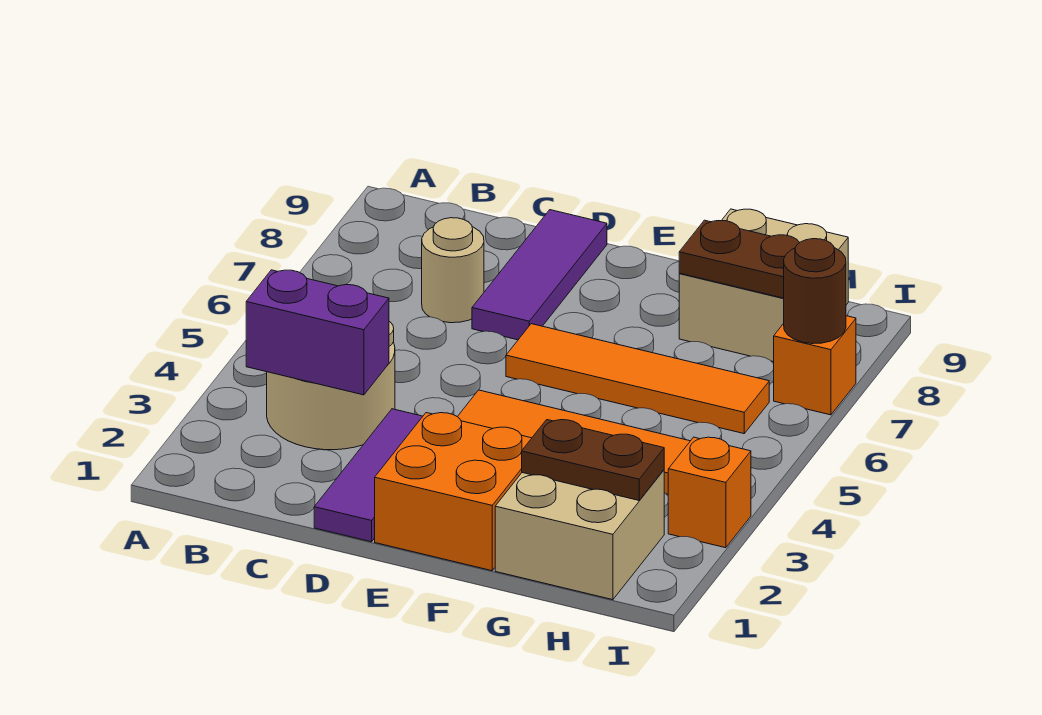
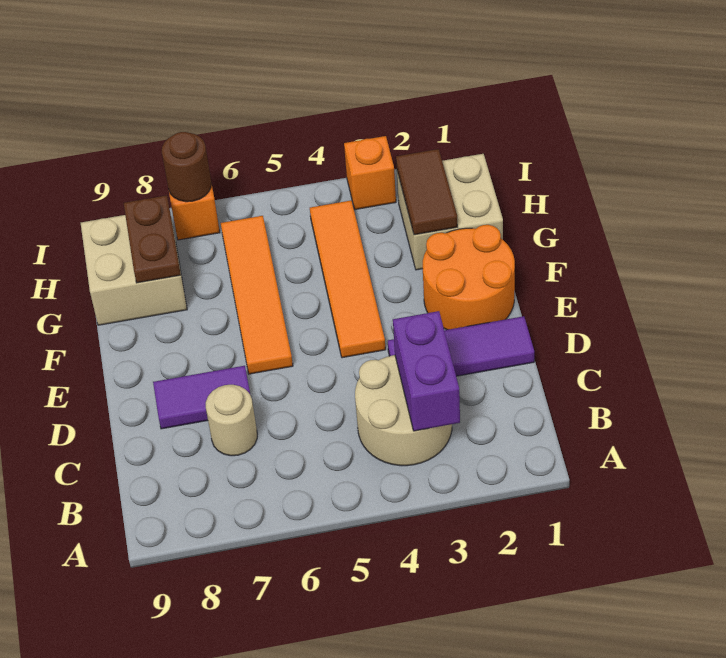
purple tile D7:D9 level 1 -> purple tile D7:D8 level 1
orange brick E1:F2 level 1 -> orange round brick E1:F2 level 1
brown plate G2:H2 level 2 -> brown tile G2:H2 level 2

